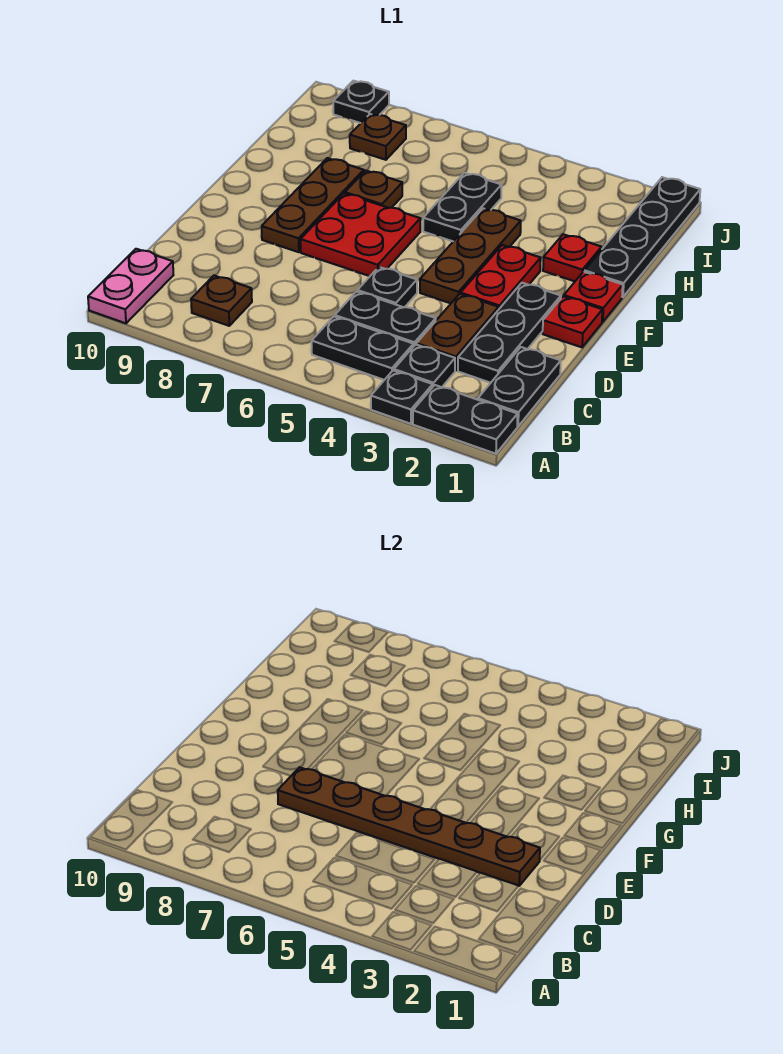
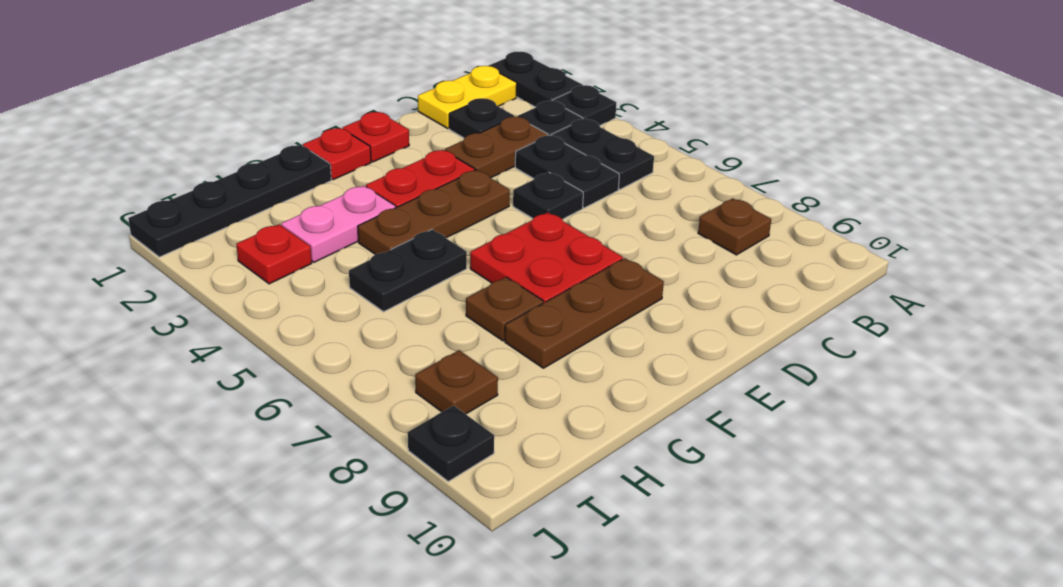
pink plate A10:B10 level 1 -> pink plate G3:H3 level 1
black plate B1:C1 level 1 -> yellow plate B1:C1 level 1
black plate C2:E2 level 1 -> black plate C2 level 1
brown plate D2:D7 level 2 -> none
red plate G2 level 1 -> red plate I3 level 1

